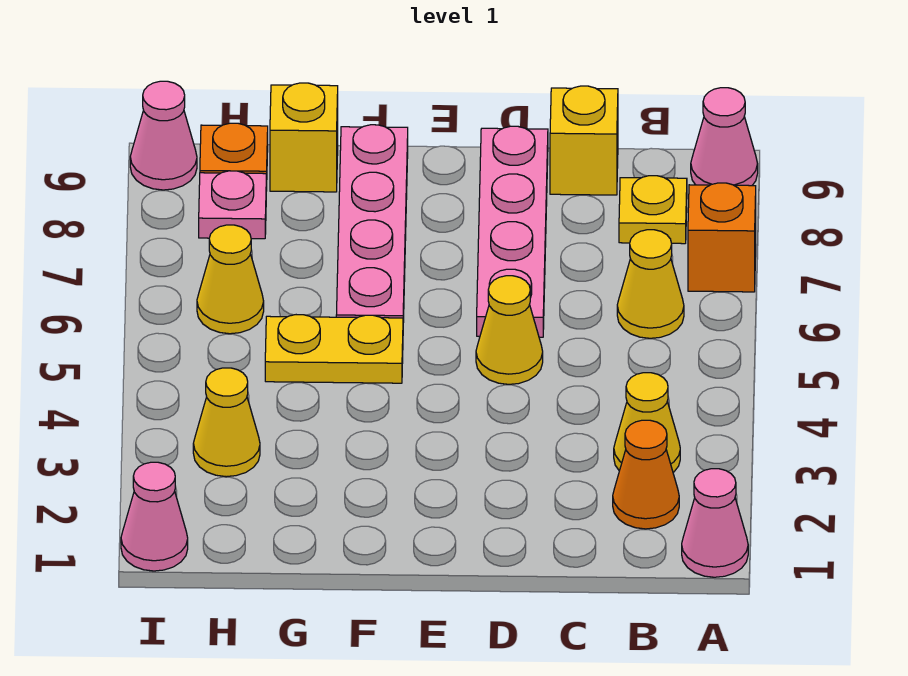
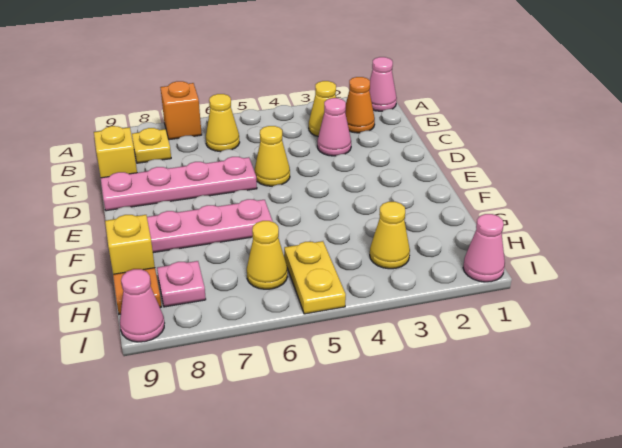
pink cone A9 level 1 -> pink cone C3 level 1
yellow plate F5:G5 level 1 -> yellow plate H5:I5 level 1

